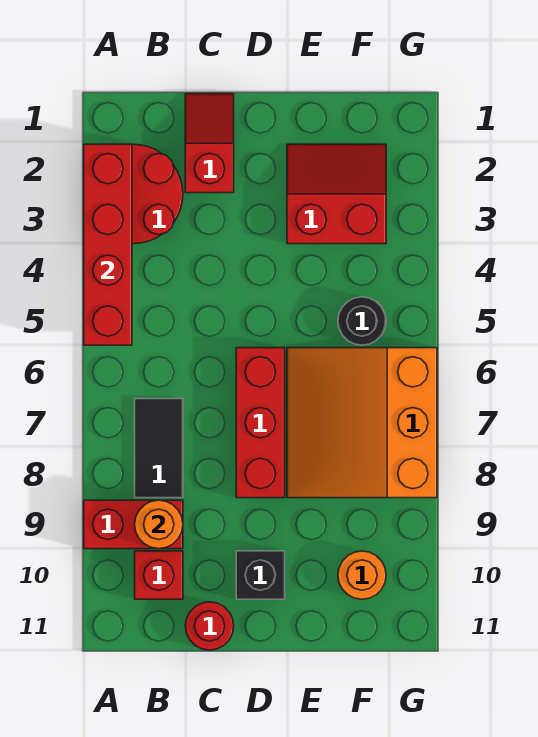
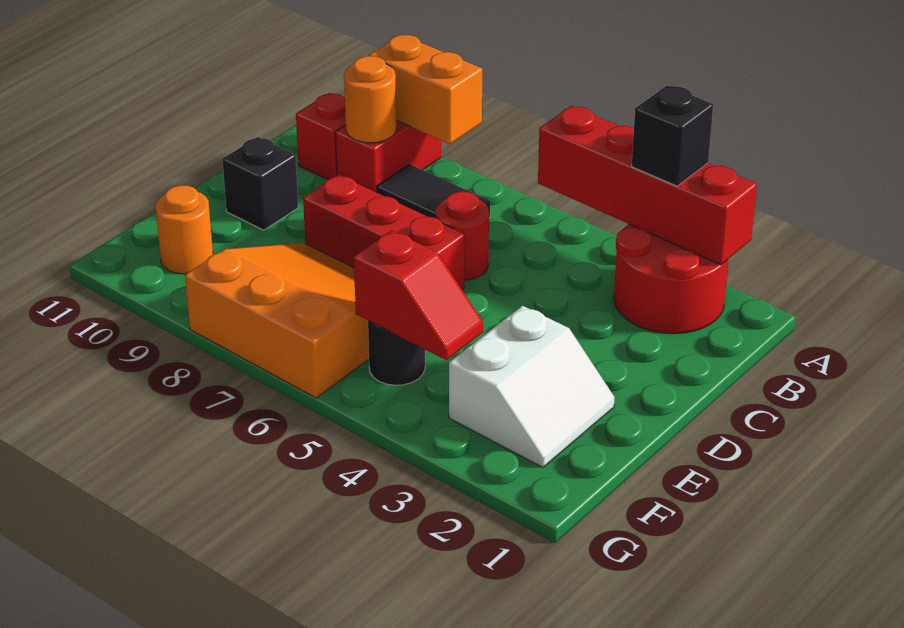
none -> black brick A3 level 3
none -> orange brick A8:A9 level 2
red slope C1:C2 level 1 top 2 -> red slope F4:F5 level 2 top 5
red round brick C11 level 1 -> red round brick C6 level 1
red slope E2:F3 level 1 top 3 -> white slope E2:F3 level 1 top 3

